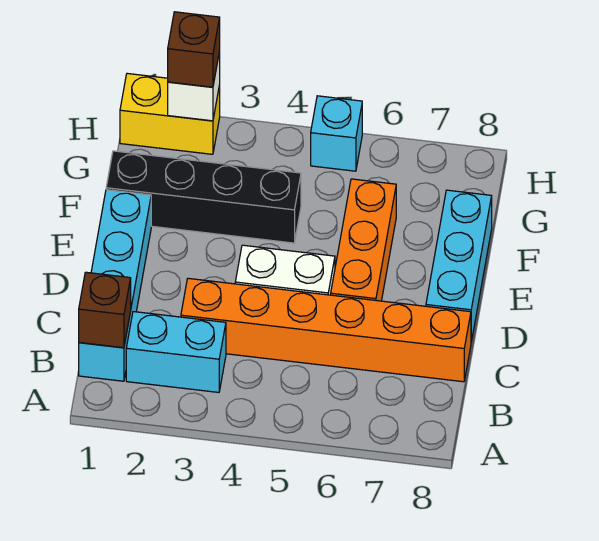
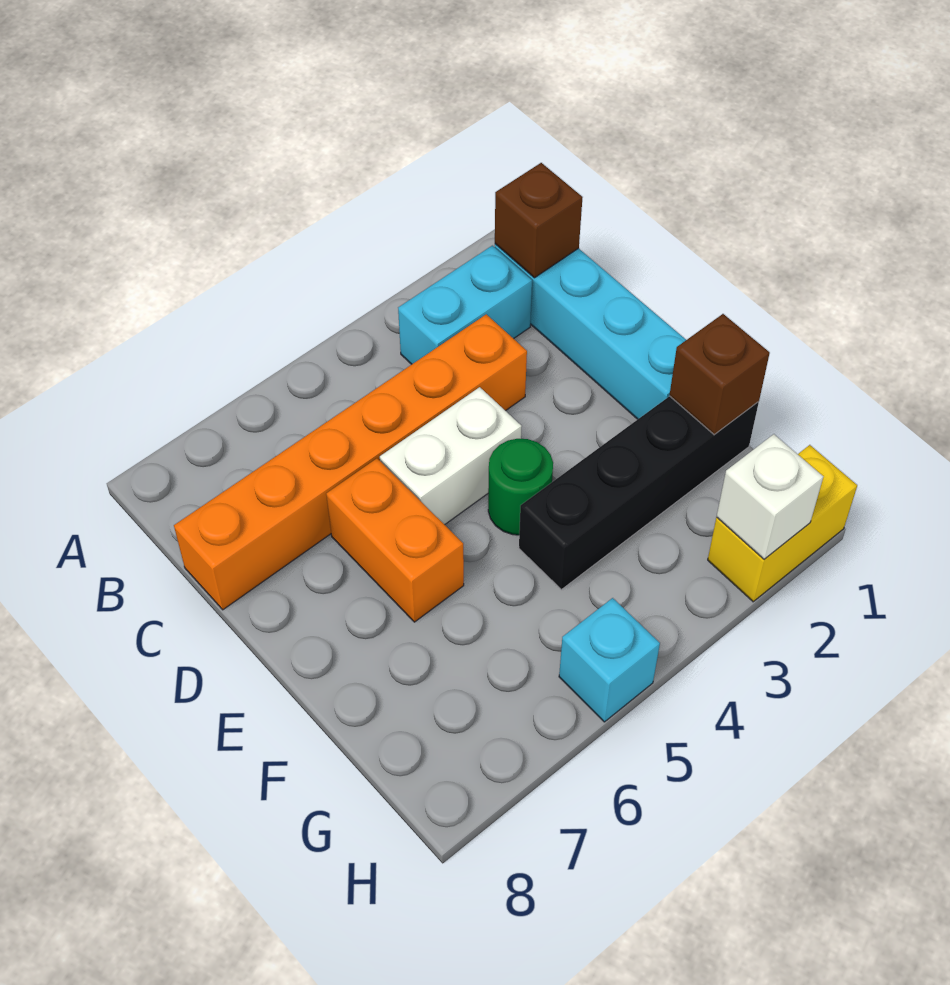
orange brick D6:F6 level 1 -> orange brick D6:E6 level 1
cyan brick D8:F8 level 1 -> none
none -> green round brick E4 level 1
brown brick H2 level 3 -> brown brick F1 level 2

